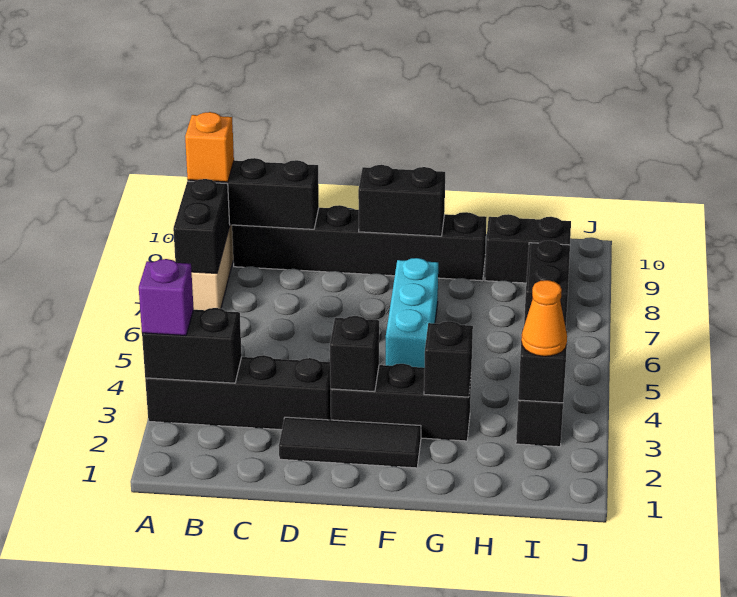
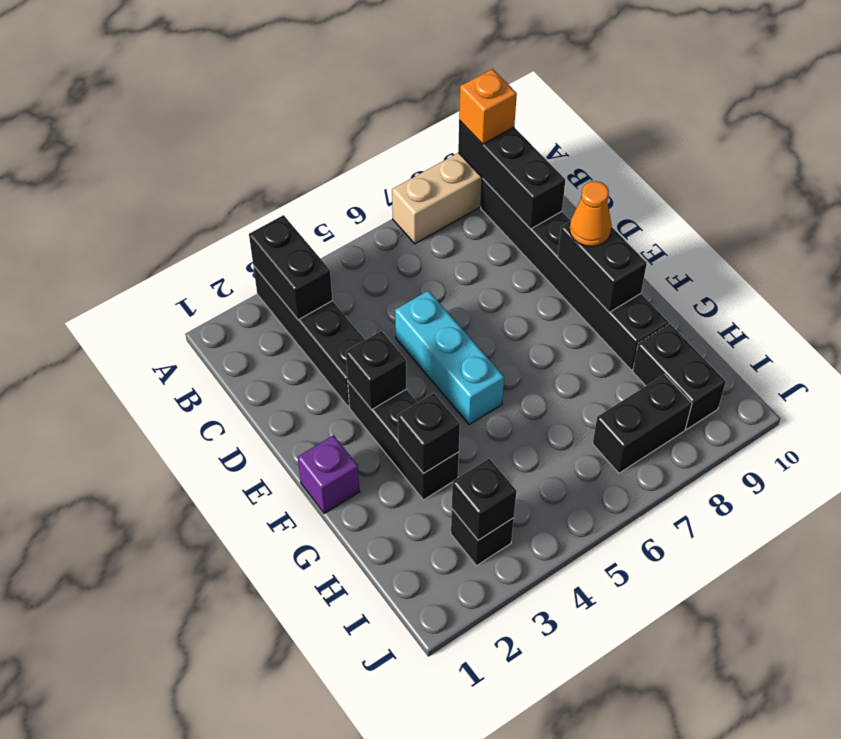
purple brick A3 level 3 -> purple brick F1 level 1
black brick A7:A8 level 2 -> none
black tile D2:F2 level 1 -> none
cyan brick F5:F7 level 1 -> cyan brick D5:F5 level 1
orange cone I3 level 3 -> orange cone E9 level 3

